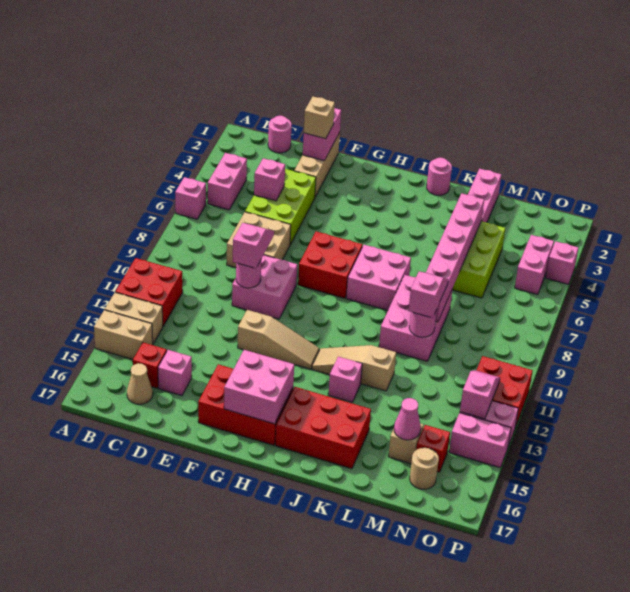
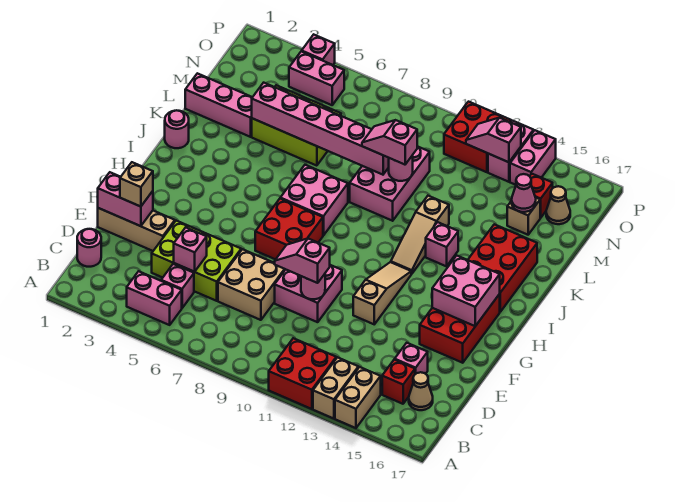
pink brick A6 level 1 -> pink brick C5 level 1
pink brick K8:L10 level 1 -> pink brick K9:M10 level 1
tan round brick N16 level 1 -> tan cone N16 level 1

